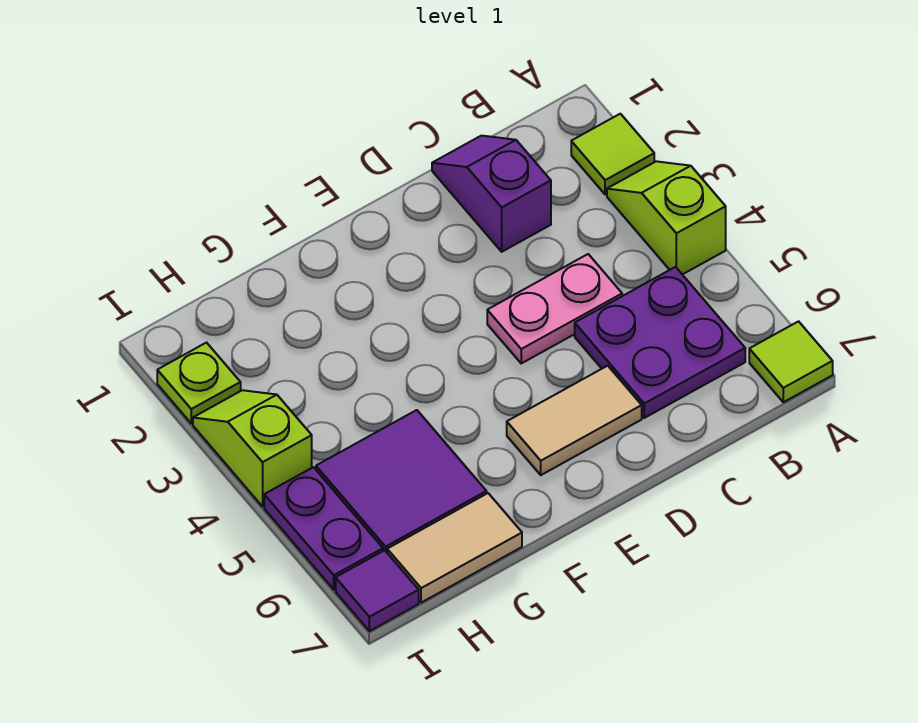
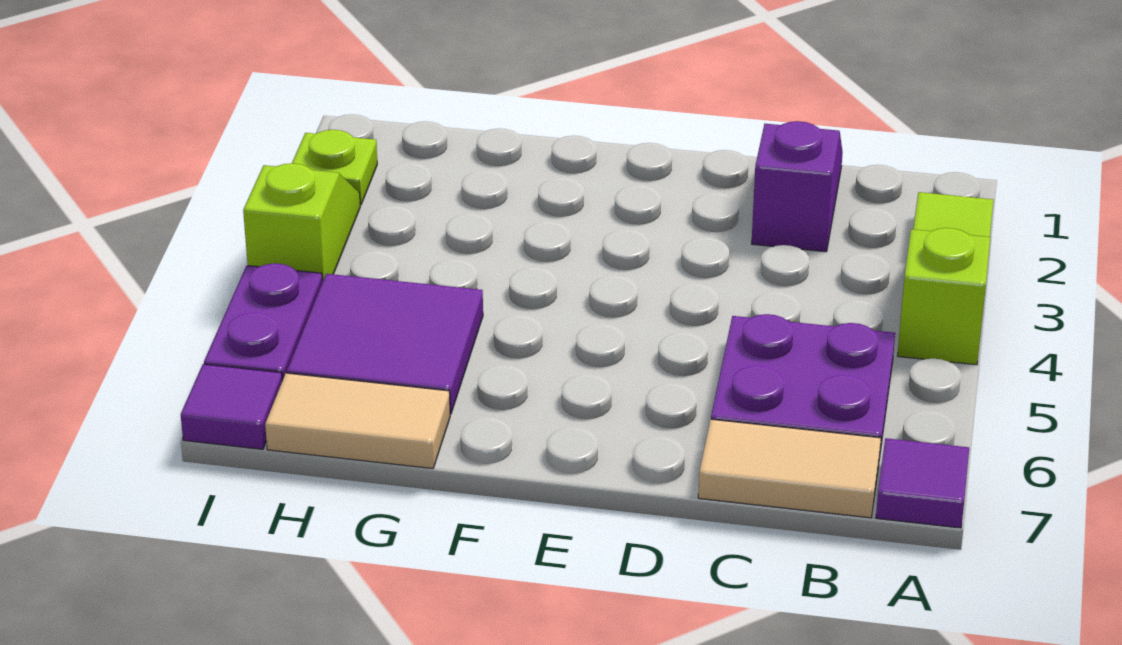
lime tile A7 level 1 -> purple tile A7 level 1
pink plate C4:D4 level 1 -> none
tan tile D6:E6 level 1 -> tan tile B7:C7 level 1

